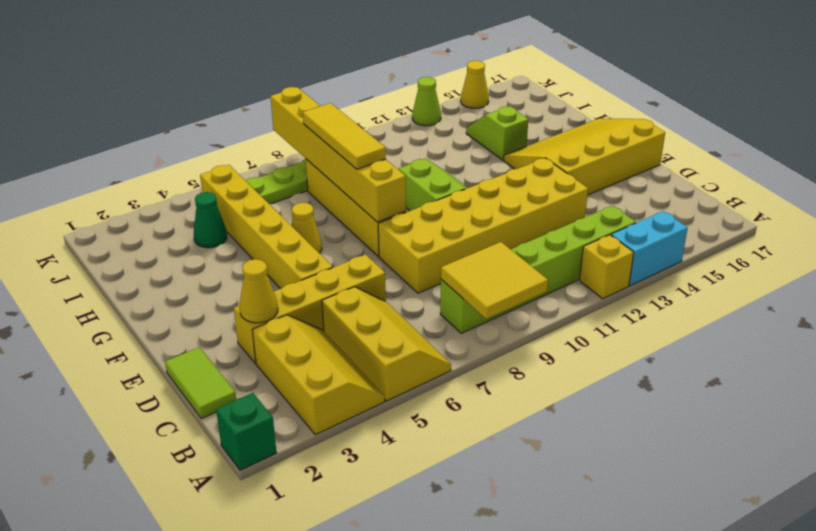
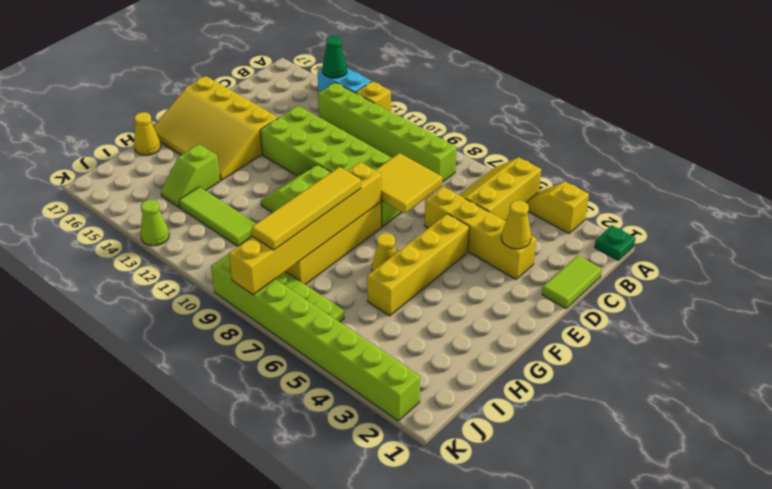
green brick A1 level 1 -> green plate A1 level 1
yellow slope A3:C4 level 1 top 3 -> yellow slope A3:A4 level 1 top 3
yellow tile A8:B9 level 2 -> yellow tile D7:E8 level 2
yellow brick D8:E13 level 1 -> lime brick D8:E13 level 1
yellow brick E5:J5 level 1 -> yellow brick E5:H5 level 1
yellow tile G8:I8 level 3 -> yellow tile G8:J8 level 3
green cone I4 level 1 -> green cone A14 level 2
none -> lime tile I11:I13 level 1
none -> lime brick K2:K9 level 1
yellow cone K15 level 1 -> yellow cone H17 level 1

